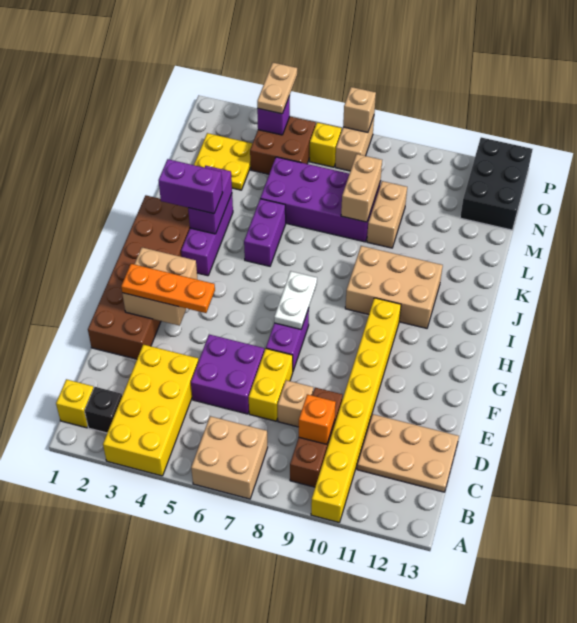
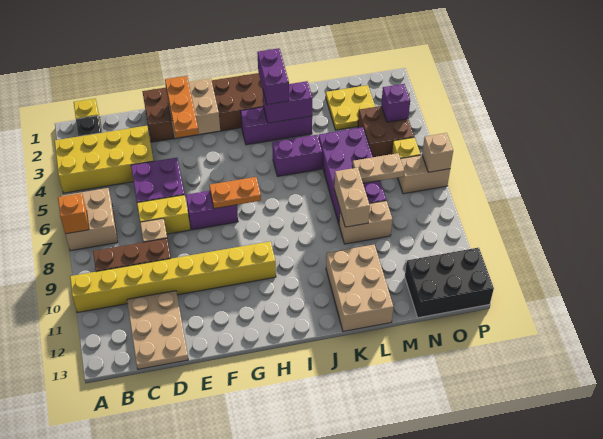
orange brick C9 level 2 -> orange brick A7 level 2
white plate G7:H7 level 2 -> orange plate G7:H7 level 2
tan brick I9:J11 level 1 -> tan brick K11:L13 level 1
tan brick L8:M8 level 2 -> tan brick L8:L9 level 2
tan plate O4:P4 level 3 -> tan plate M7:N7 level 2

